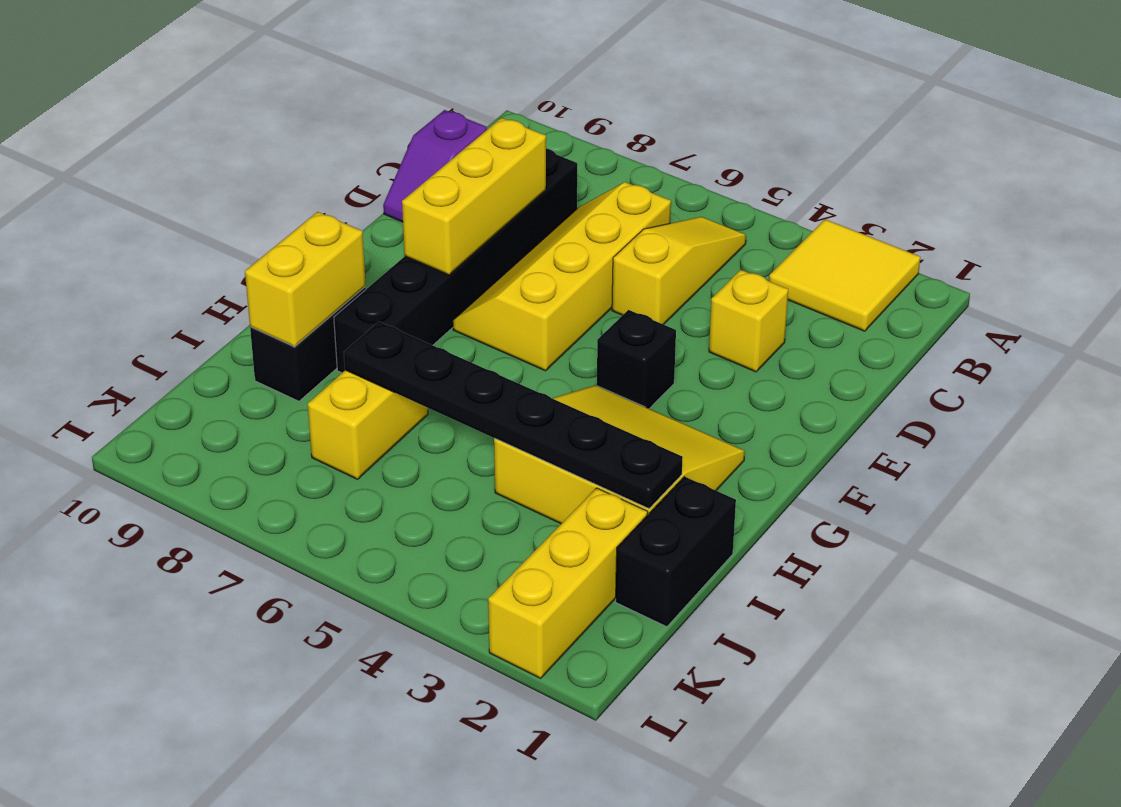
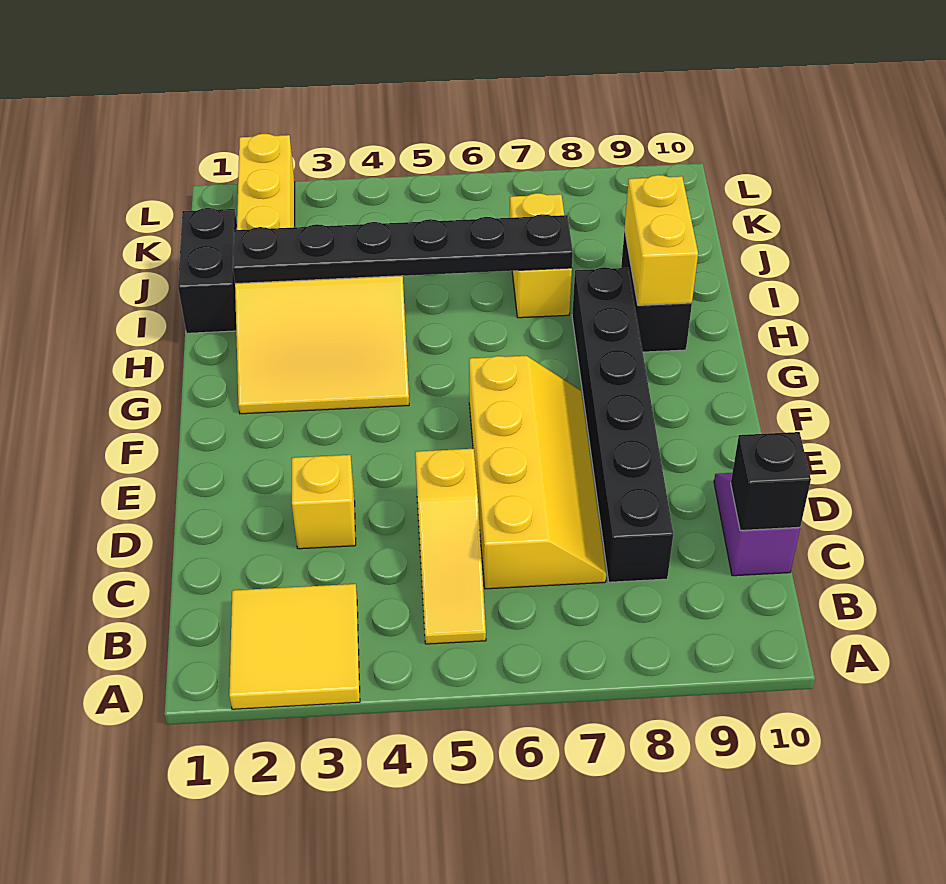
yellow brick D8:F8 level 2 -> none
black brick F4 level 1 -> black brick C10 level 2

